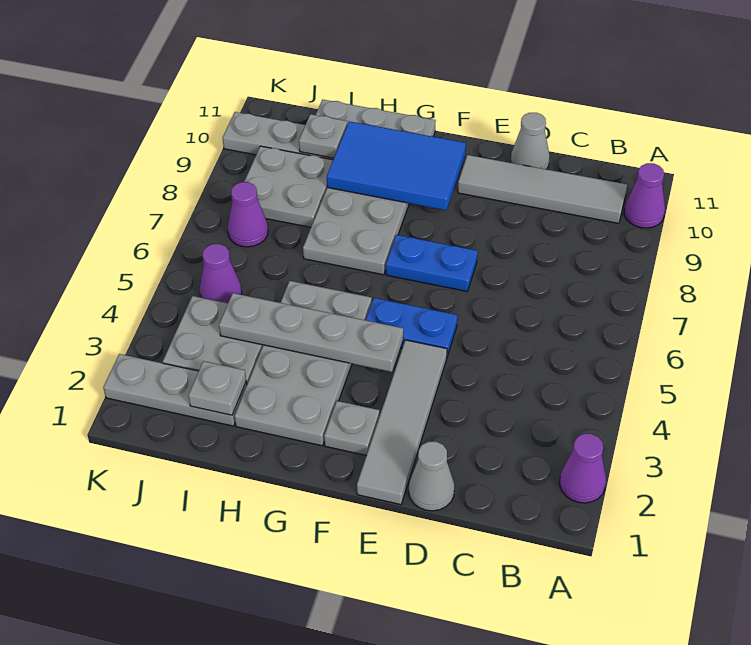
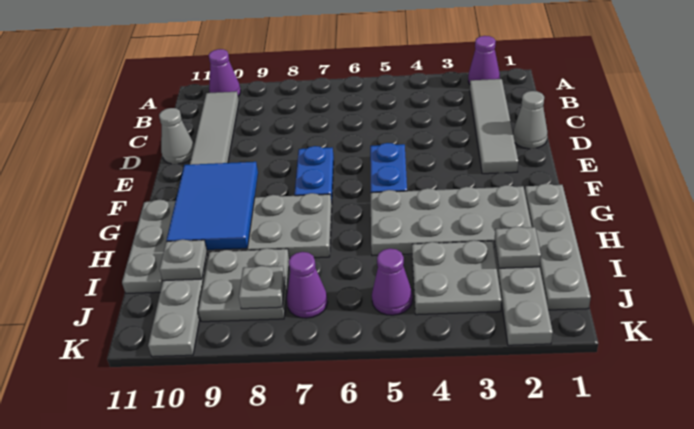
grey tile E1:E4 level 1 -> grey tile B2:E2 level 1
grey plate F2 level 1 -> grey plate J8 level 2
grey plate F4:I4 level 2 -> grey plate G1:J1 level 1

